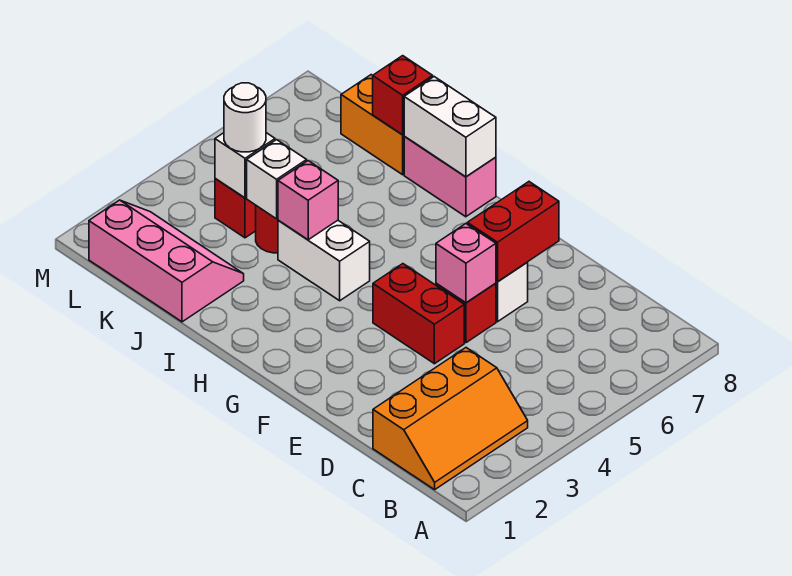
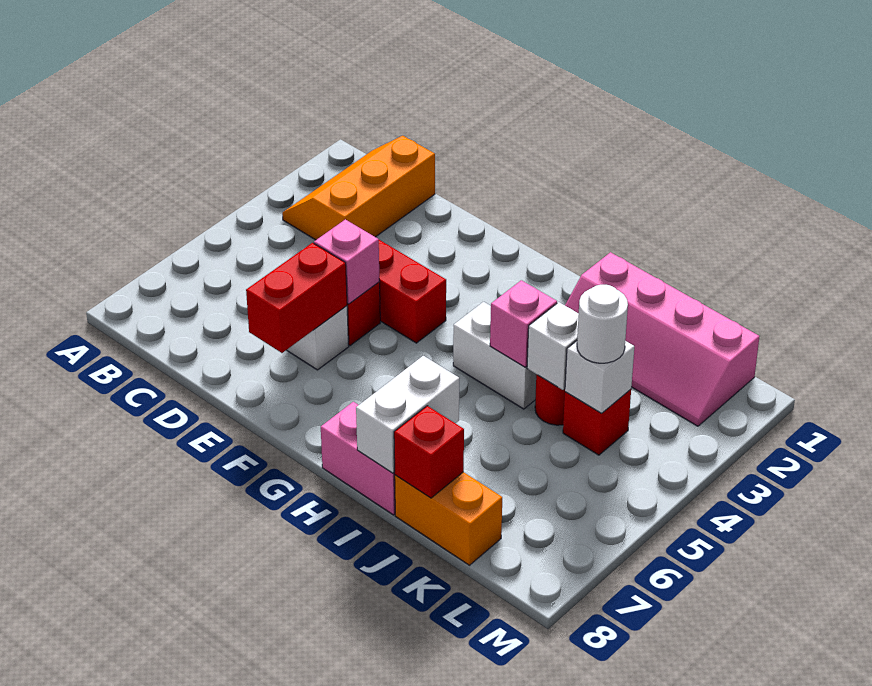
white brick H8:I8 level 2 -> white brick I7:I8 level 2
pink slope J1:L2 level 1 top 1 -> pink slope I1:L2 level 1 top 1

